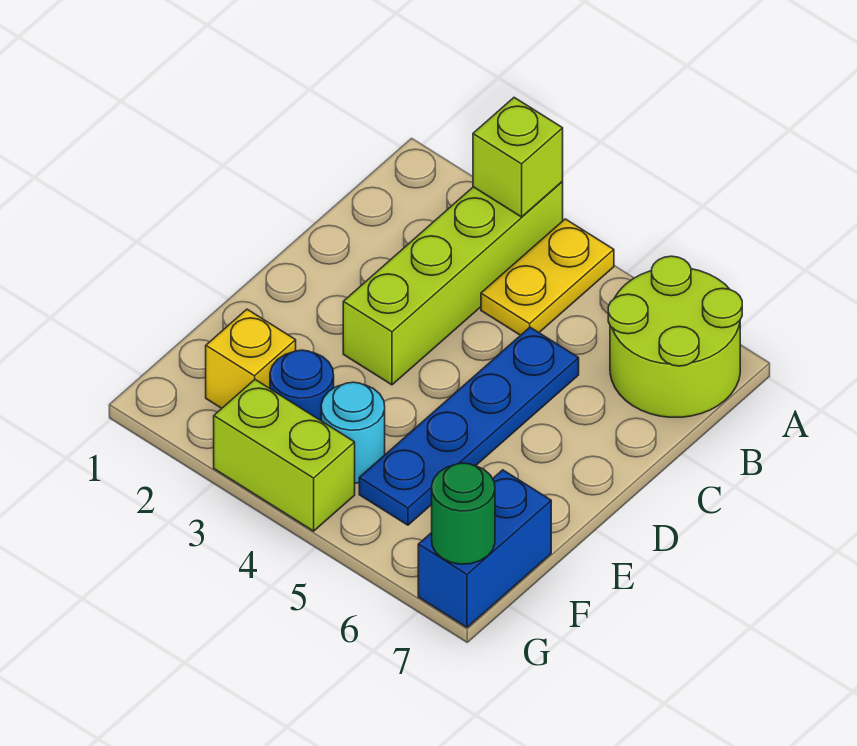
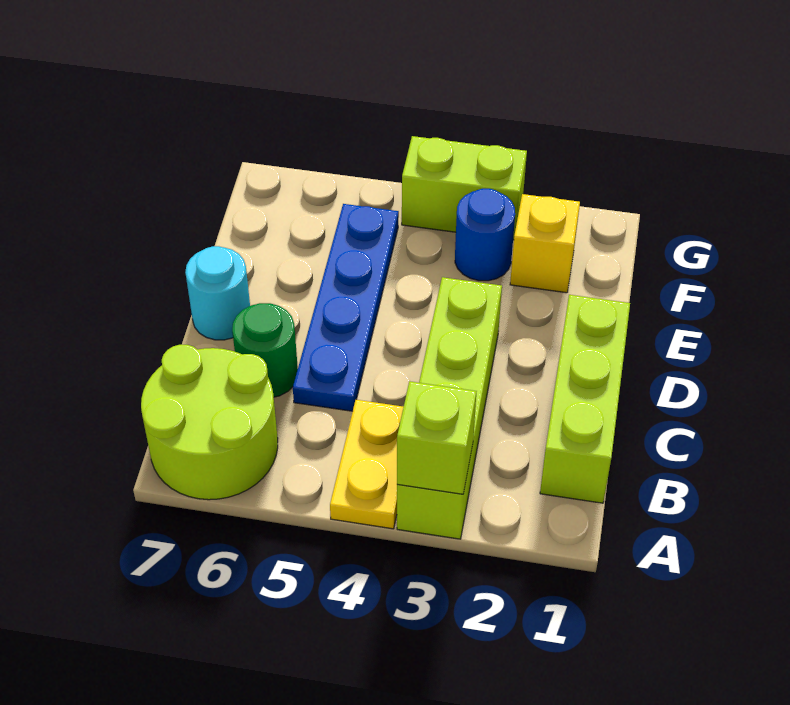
none -> lime brick B1:D1 level 1
cyan round brick F4 level 1 -> cyan round brick D7 level 1
blue brick F7:G7 level 1 -> none
green round brick G7 level 2 -> green round brick C6 level 1

